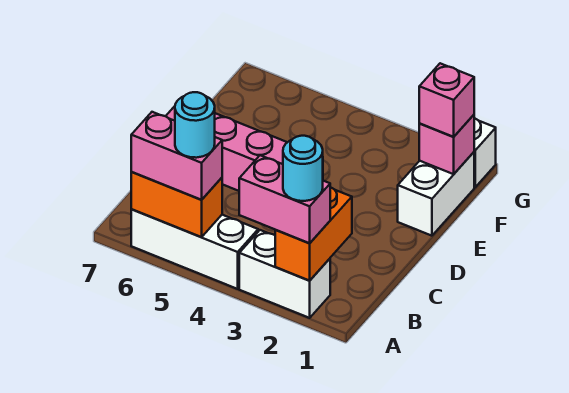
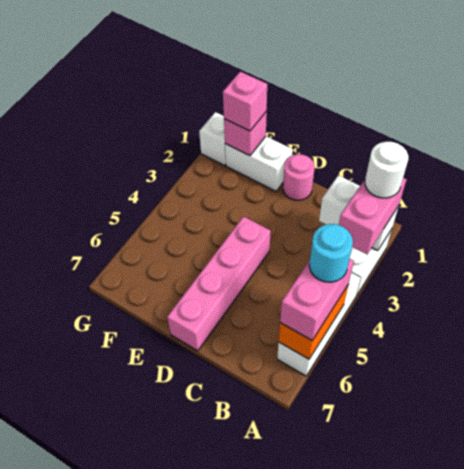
orange brick A2:B2 level 2 -> white brick A2:B2 level 2
cyan round brick A2 level 4 -> white round brick A2 level 4
none -> pink round brick D1 level 1

